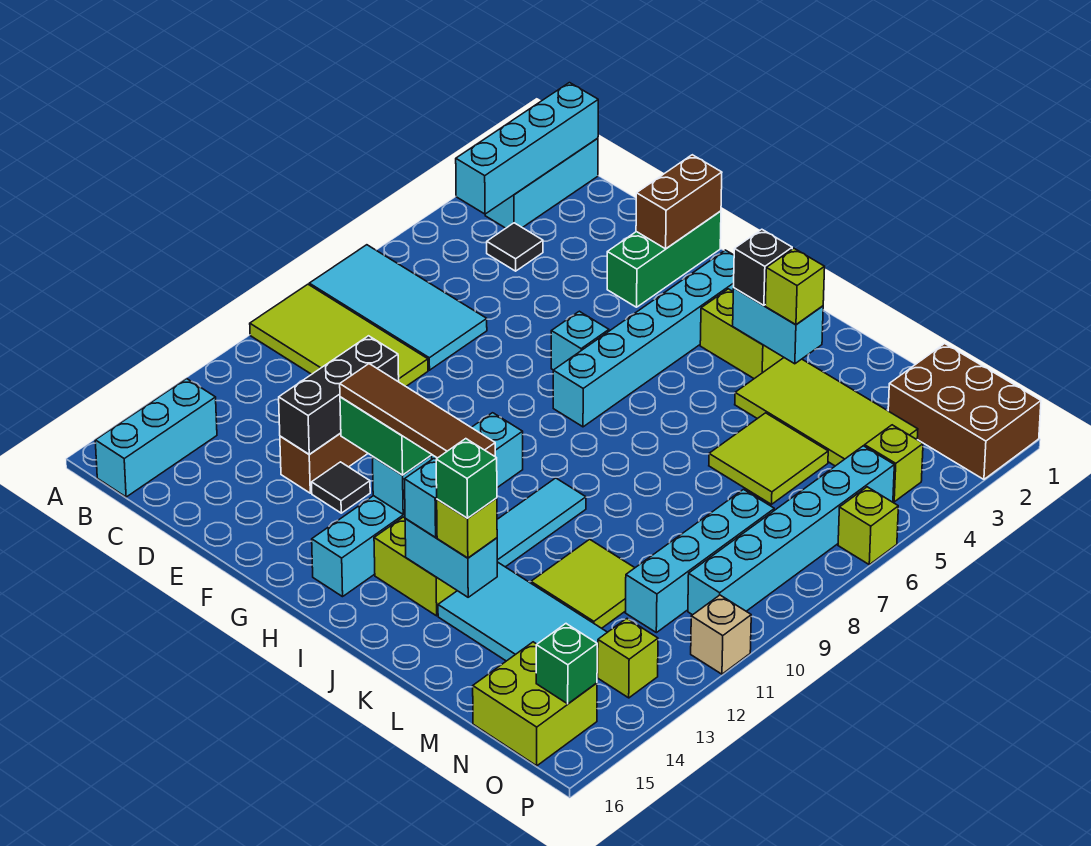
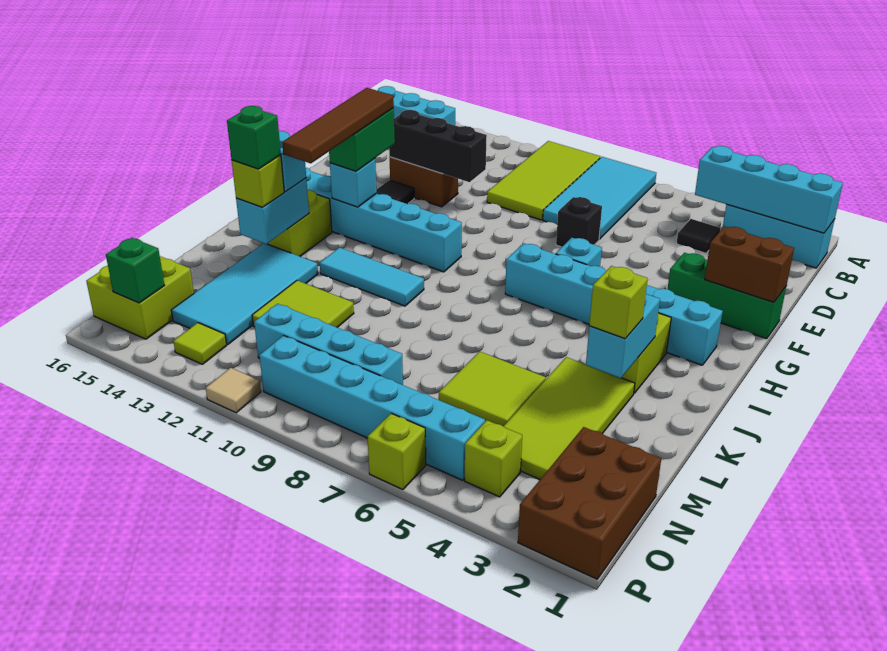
black brick J3 level 3 -> black brick E7 level 1
lime brick O13 level 1 -> lime tile O13 level 1
tan brick P11 level 1 -> tan tile P11 level 1

